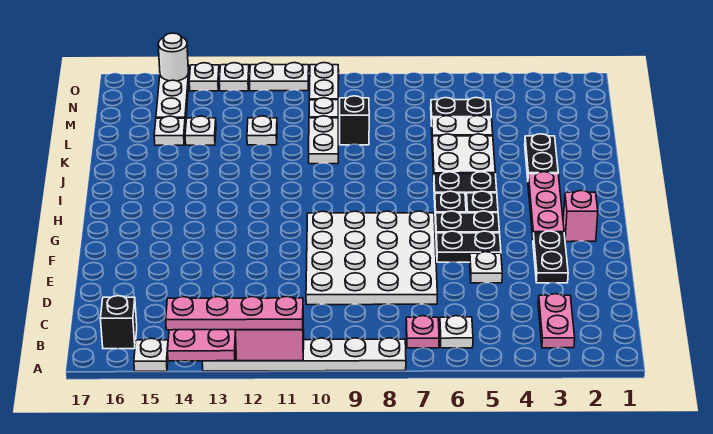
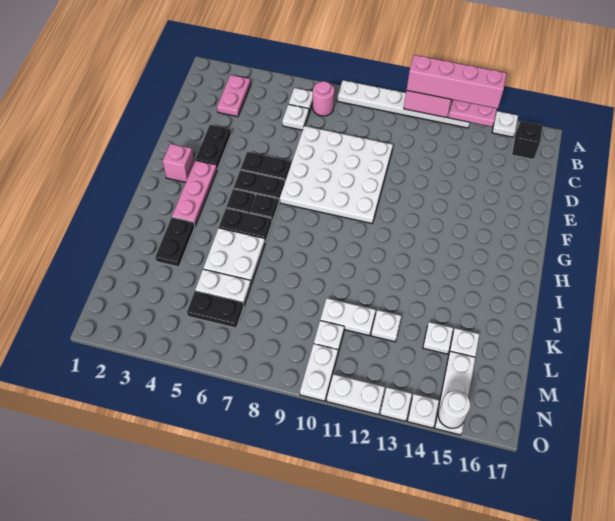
pink plate A11:A14 level 3 -> pink brick A11:A14 level 3
pink plate B7 level 1 -> pink round brick B7 level 1
white plate E5 level 1 -> white plate C6 level 1
white plate K10:L10 level 1 -> white plate L10:L11 level 1
black brick L9 level 1 -> none

